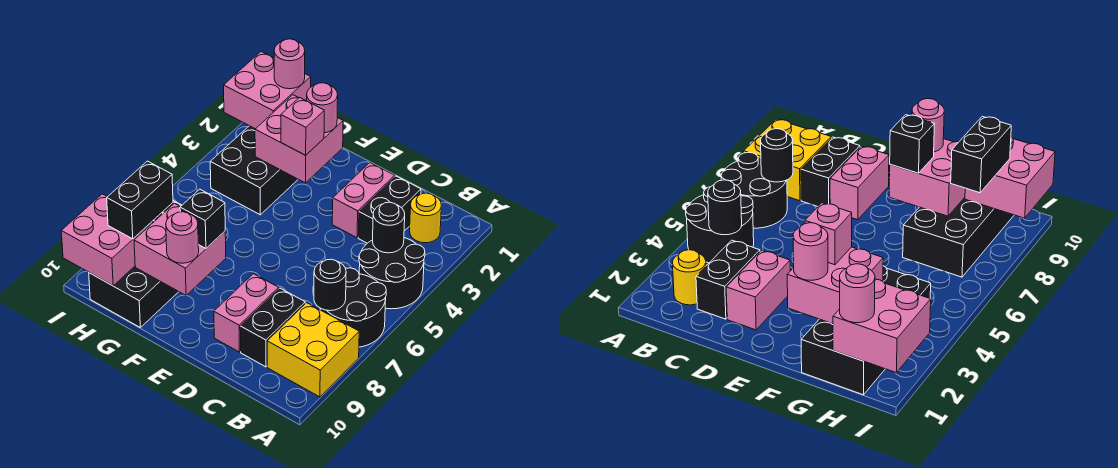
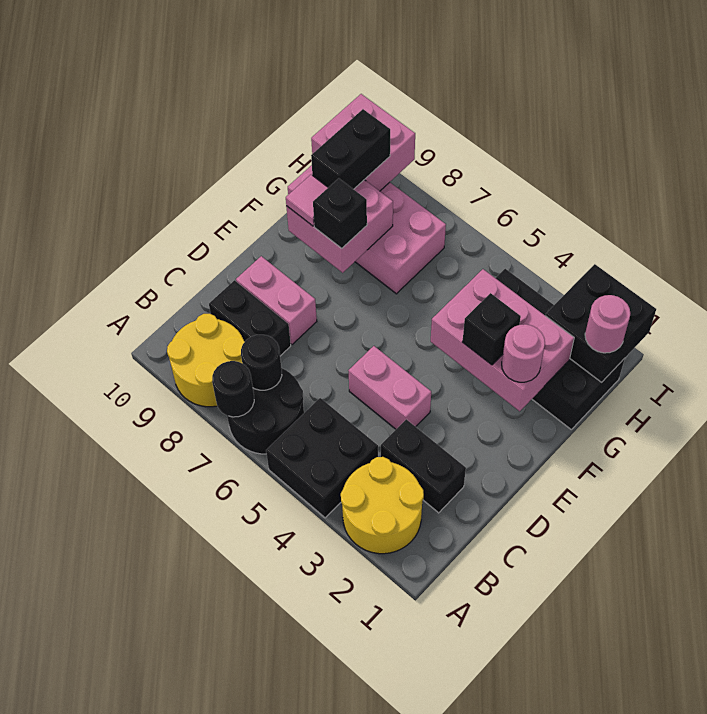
black round brick A4:B5 level 1 -> black brick A4:B5 level 1
yellow brick A8:B9 level 1 -> yellow round brick A8:B9 level 1
yellow round brick B2 level 1 -> yellow round brick A2:B3 level 1
black round brick B4 level 2 -> black round brick A7 level 2
pink brick D2:D3 level 1 -> pink brick D4:D5 level 1
pink brick F2:G3 level 2 -> pink brick F2:G4 level 2
pink brick F3 level 3 -> black brick F3 level 3
pink round brick F9 level 3 -> pink tile F9 level 3
black brick G7:H10 level 1 -> pink brick G7:H10 level 1
pink brick H1:I2 level 2 -> black brick H1:I2 level 2
black brick H8:H9 level 3 -> black brick G9:H9 level 3

